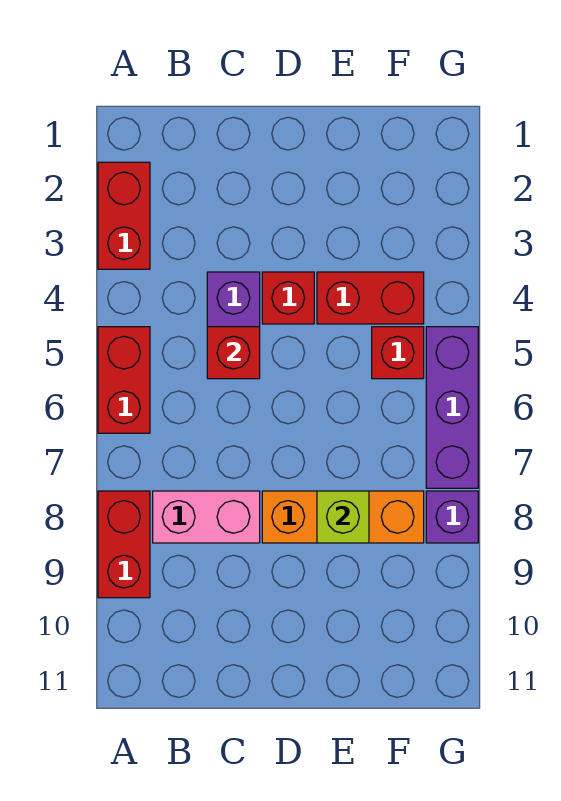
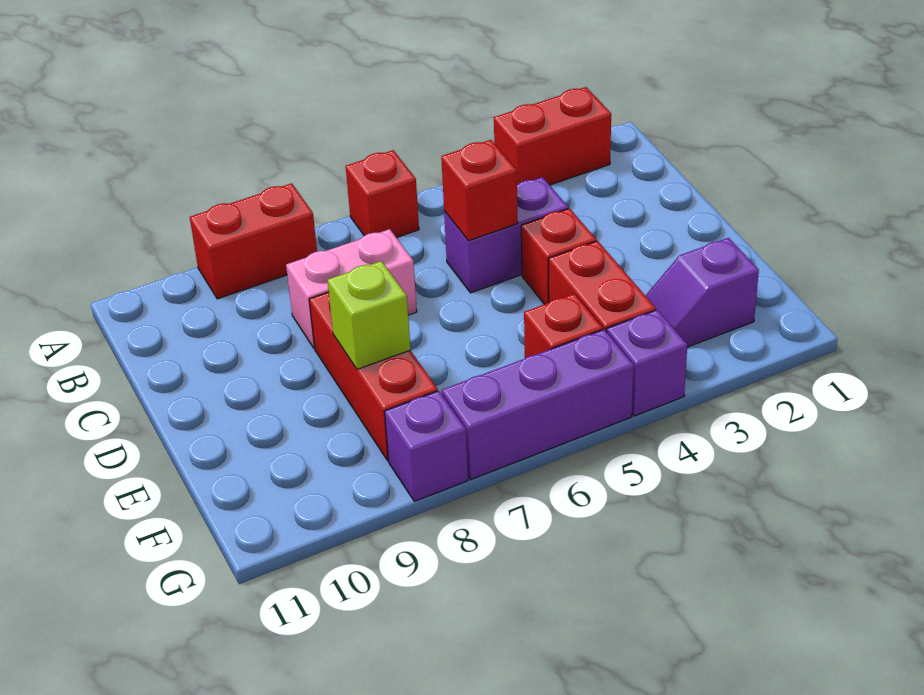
red brick A5:A6 level 1 -> red brick A6 level 1
pink brick B8:C8 level 1 -> pink brick C7:C8 level 1
orange brick D8:F8 level 1 -> red brick D8:F8 level 1
none -> purple slope F2:F3 level 1 top 2
none -> purple brick G4 level 1

